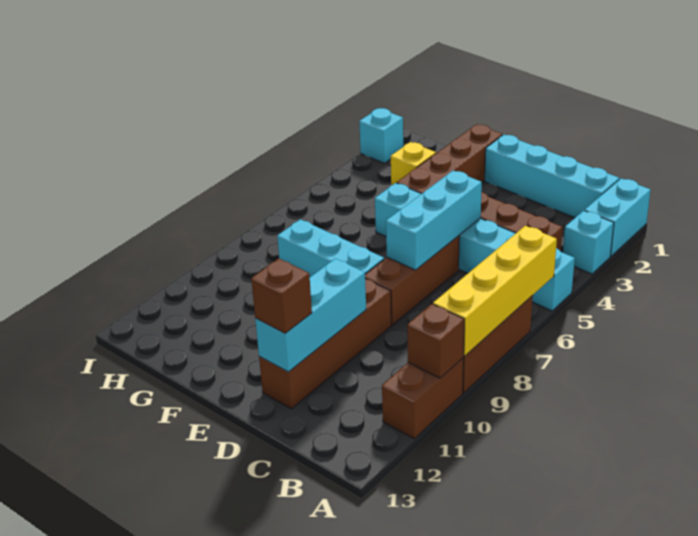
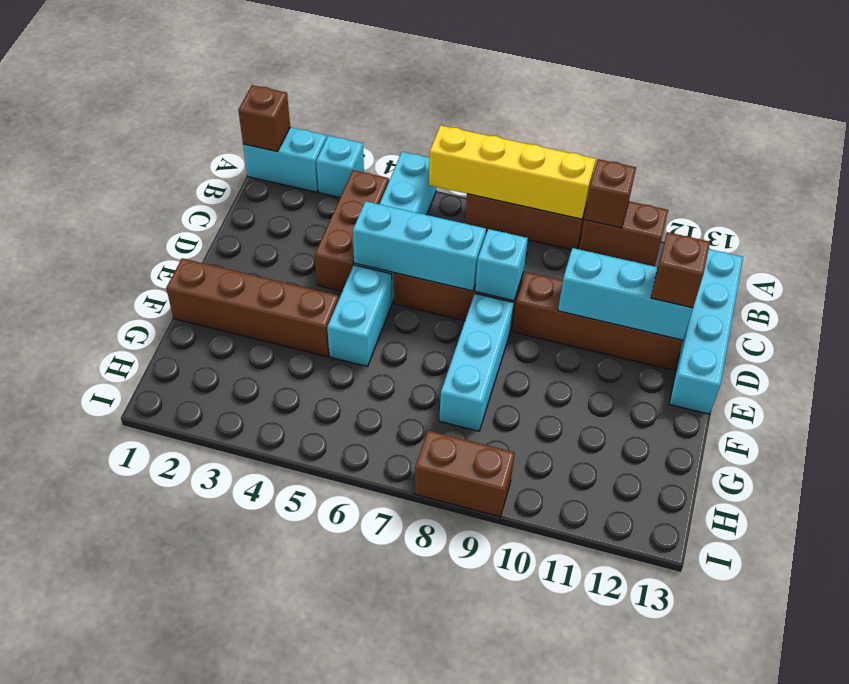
none -> brown brick A1 level 2
cyan brick B1:E1 level 1 -> cyan brick B13:E13 level 1
yellow brick G3 level 1 -> none
cyan brick I2 level 1 -> cyan brick D8 level 2
none -> brown brick I8:I9 level 1

